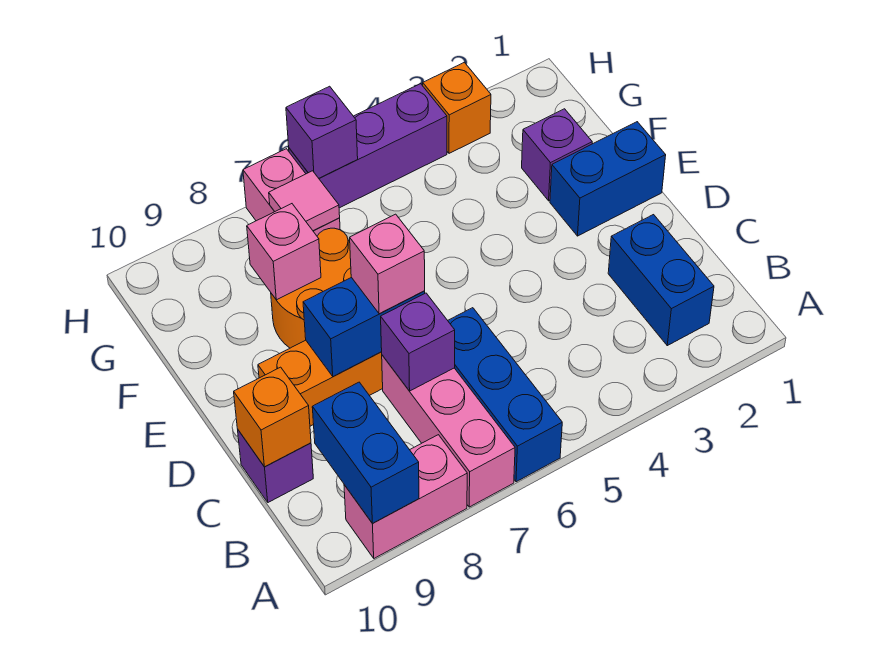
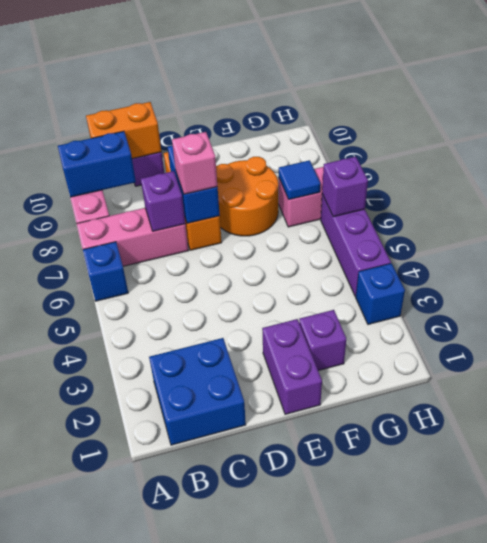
blue brick A6:C6 level 1 -> blue brick A6 level 1
blue brick B2:C2 level 1 -> blue brick B1:C2 level 1
orange brick C10 level 2 -> orange brick B10:C10 level 2
blue brick E1:E2 level 1 -> purple brick E1:E2 level 1
pink brick F8 level 2 -> none
pink tile G7 level 2 -> blue tile G7 level 2
orange brick H3 level 1 -> blue brick H3 level 1

